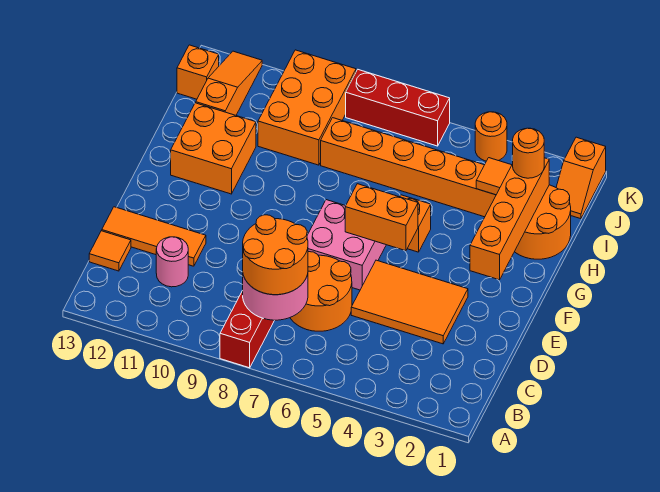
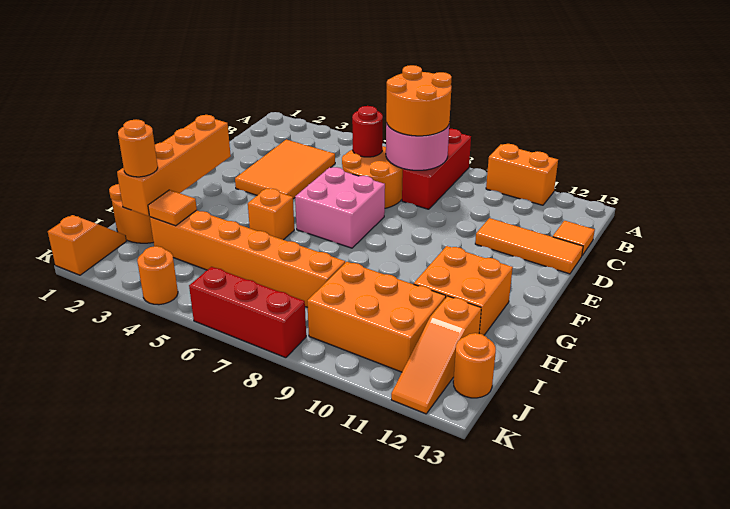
none -> red round brick C6 level 2
pink round brick C11 level 1 -> none
orange tile D3:E5 level 1 -> orange tile C3:E4 level 1
orange brick F5:F6 level 2 -> orange brick A10:A11 level 1
orange brick I9:K10 level 1 -> orange brick I9:J11 level 1
orange brick J13 level 1 -> orange round brick J13 level 1

